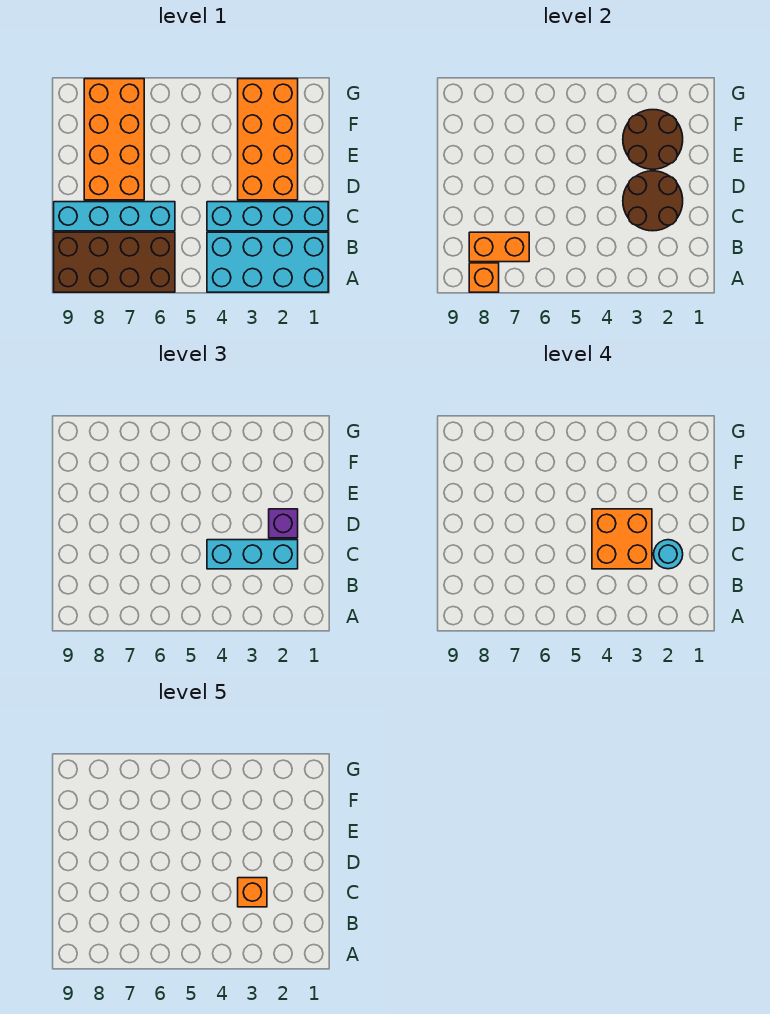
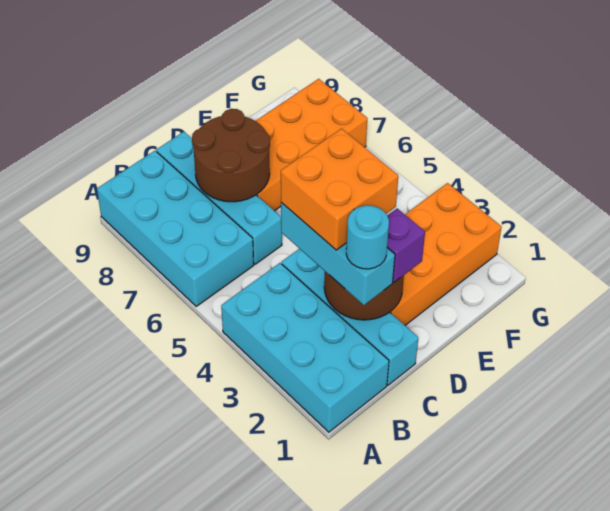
brown brick A6:B9 level 1 -> cyan brick A6:B9 level 1
orange brick A8 level 2 -> none
orange brick B7:B8 level 2 -> none
orange brick C3 level 5 -> none
brown round brick E2:F3 level 2 -> brown round brick C7:D8 level 2

